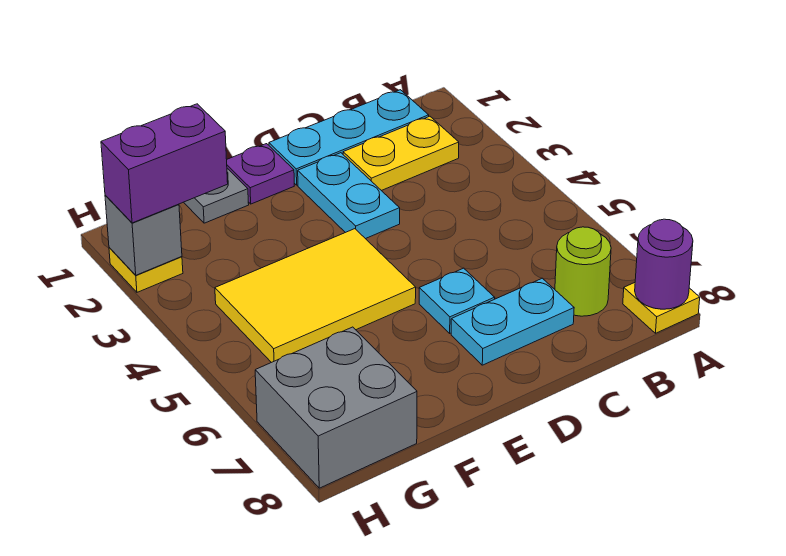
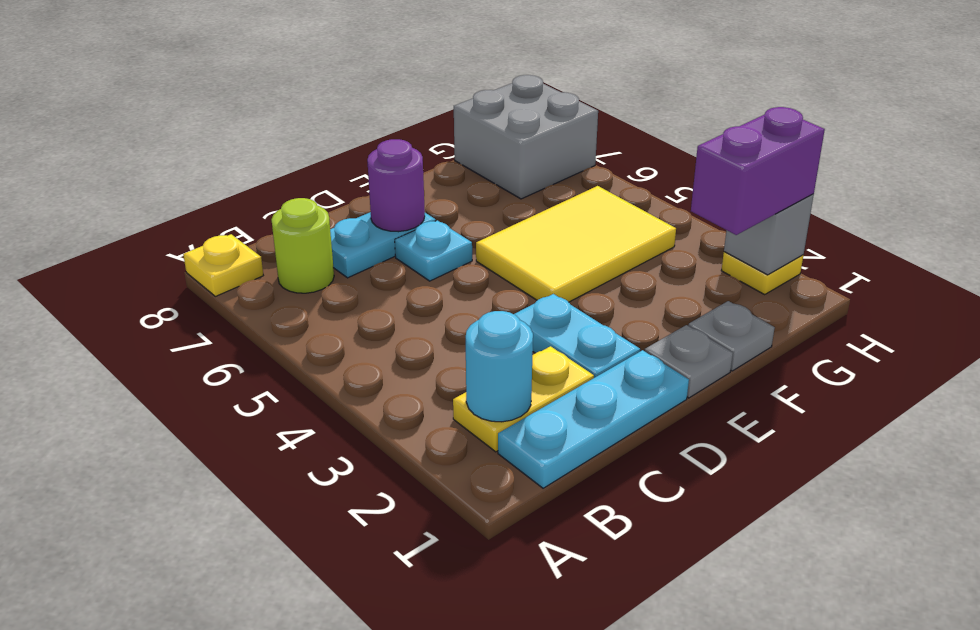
purple round brick A8 level 2 -> purple round brick D7 level 2
none -> cyan round brick B2 level 2
purple plate E1 level 1 -> grey plate E1 level 1

